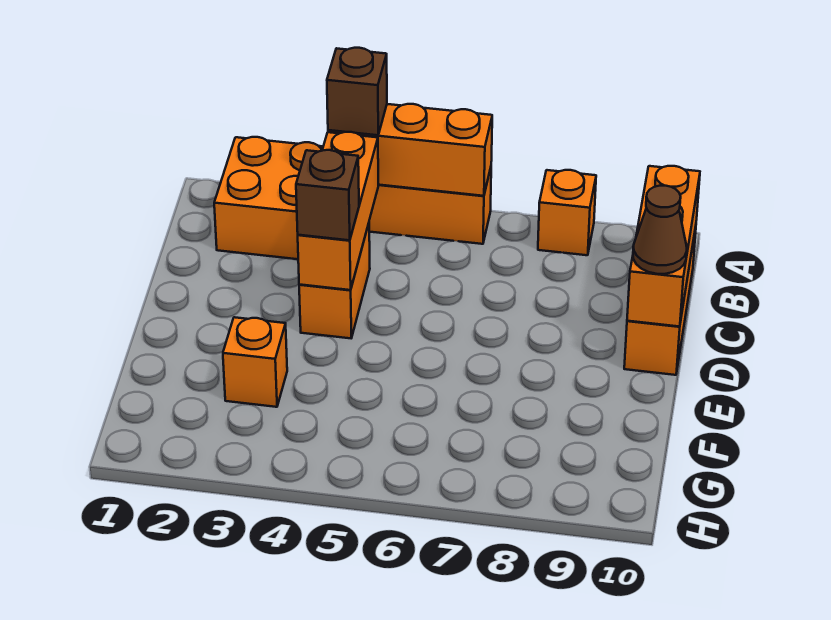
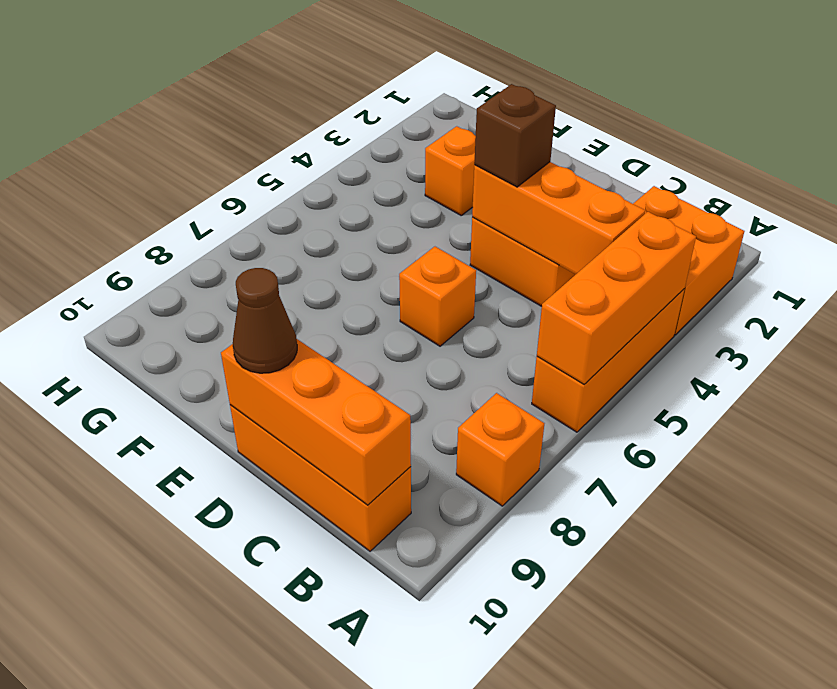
brown brick A4 level 3 -> none
none -> orange brick D6 level 1

